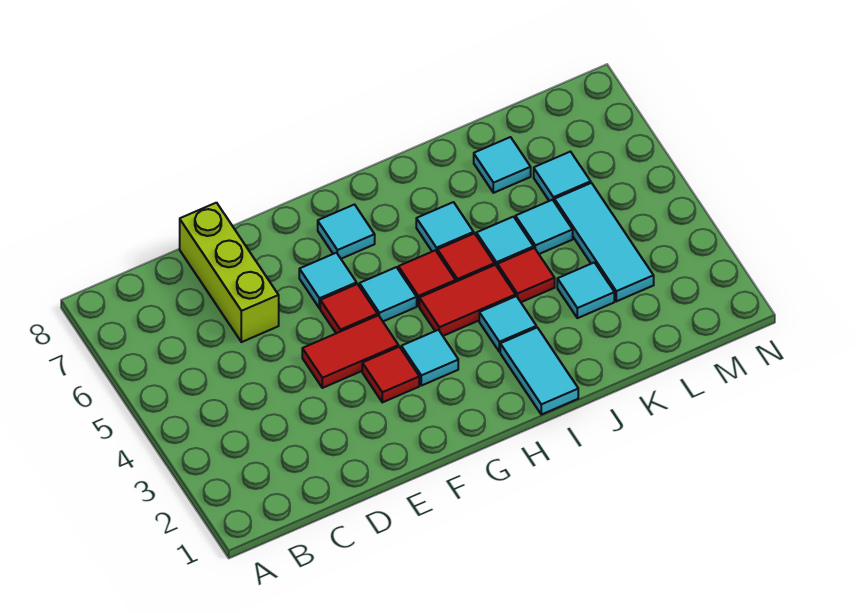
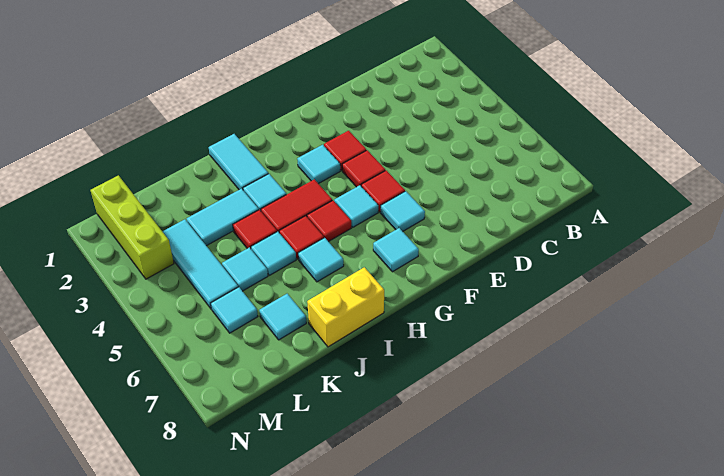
lime brick D6:D8 level 1 -> lime brick M1:M3 level 1
red tile E4:F4 level 1 -> red tile F4 level 1
none -> yellow brick I8:J8 level 1
cyan tile K3 level 1 -> cyan tile J3:K3 level 1

